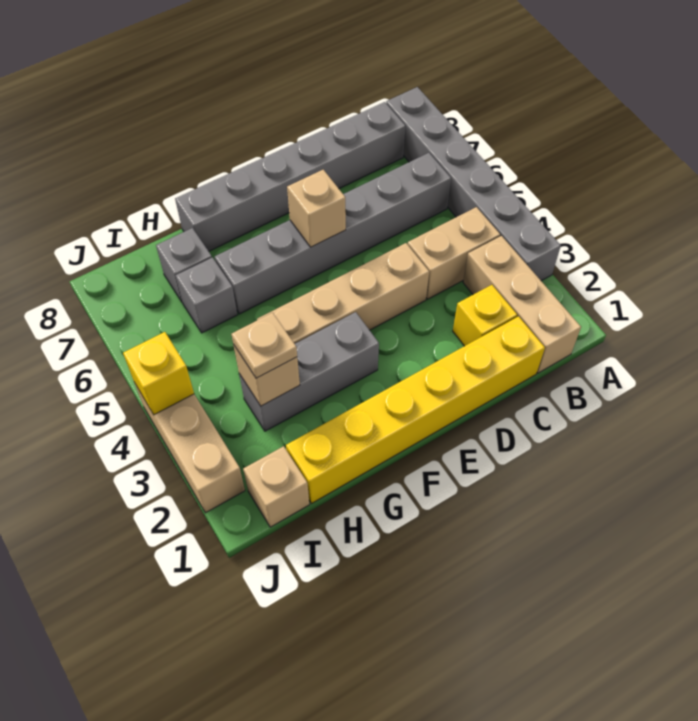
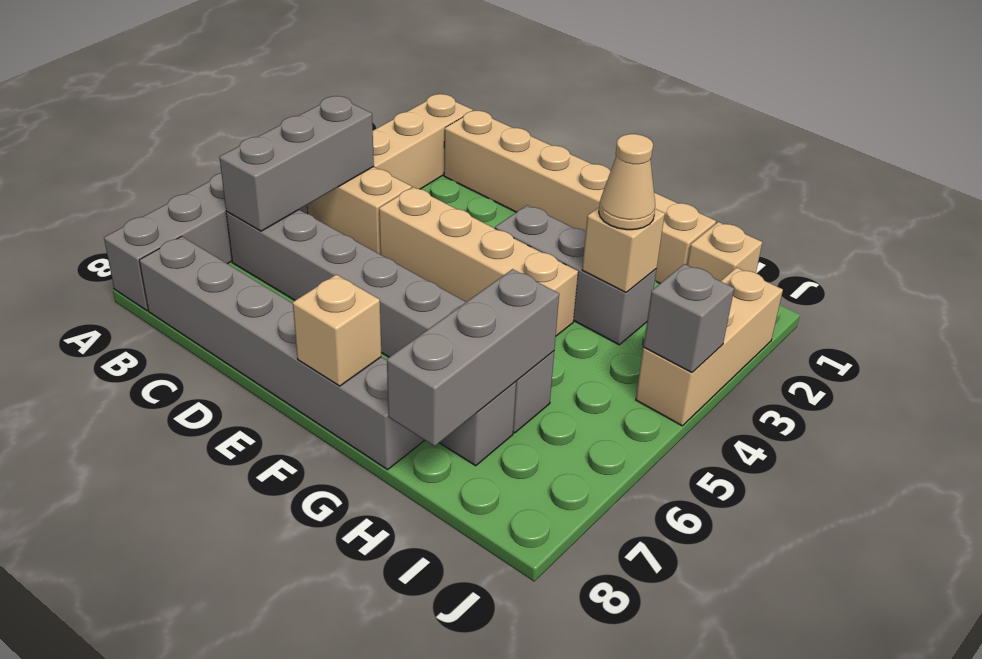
none -> grey brick B4:B6 level 2
yellow brick C1:H1 level 1 -> tan brick C1:H1 level 1
yellow brick C2 level 1 -> none
tan brick E6 level 2 -> tan brick F8 level 2
tan plate H3 level 3 -> tan cone H3 level 3
none -> grey brick H6:H8 level 2
yellow brick J4 level 2 -> grey brick J4 level 2

